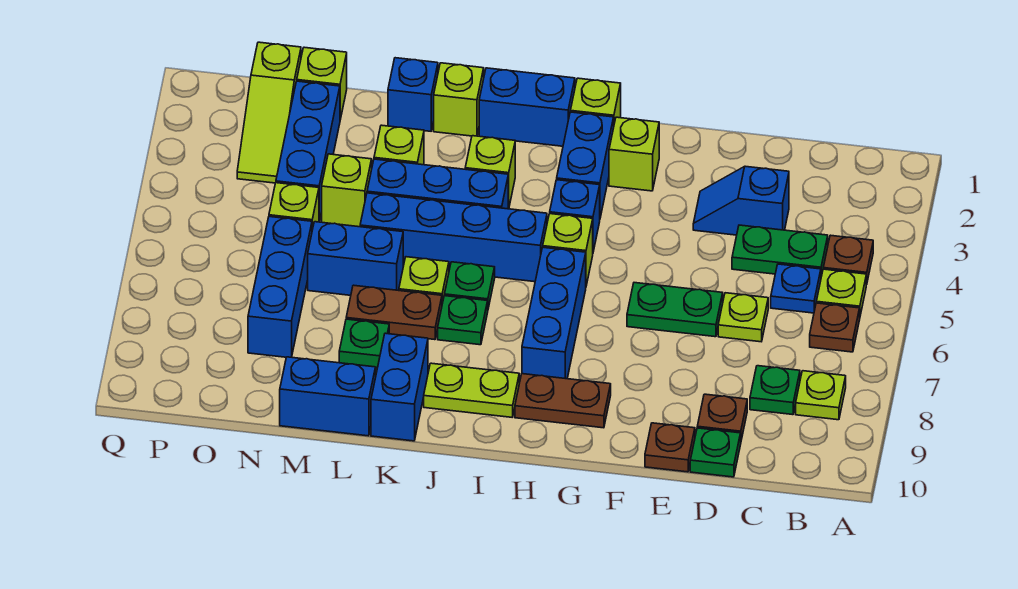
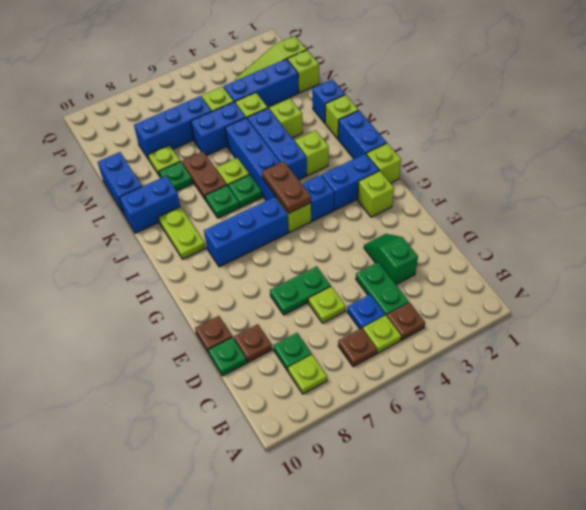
blue slope D3:E3 level 1 top D -> green slope D3:E3 level 1 top D
green plate E6:F6 level 1 -> green plate E6:E7 level 1
brown plate G9:H9 level 1 -> brown plate H5:I5 level 2
blue brick L6:M6 level 1 -> blue brick M5:M6 level 1
none -> lime plate M8 level 1

